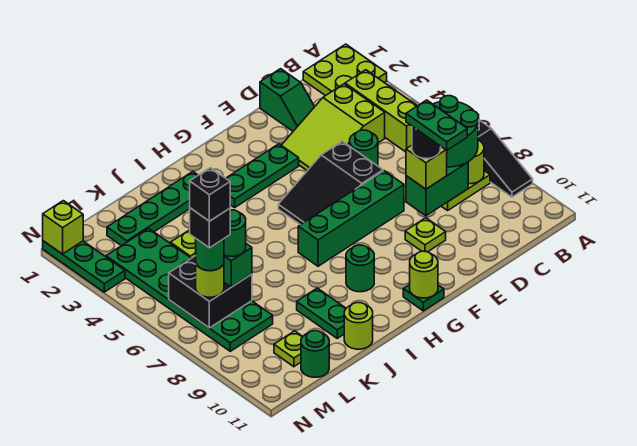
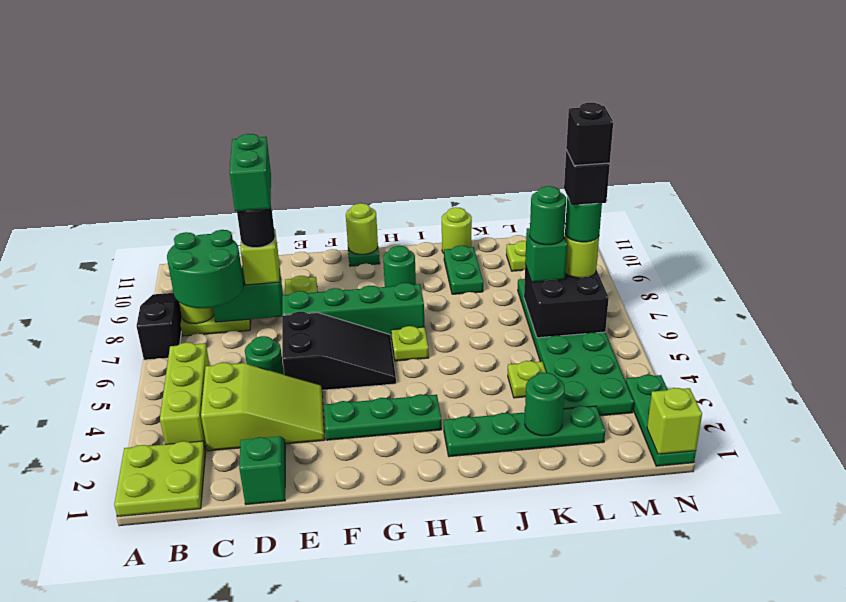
green plate D8:D9 level 5 -> green brick D8:D9 level 5
none -> lime plate H6 level 1
green round brick L11 level 1 -> green round brick K2 level 2

